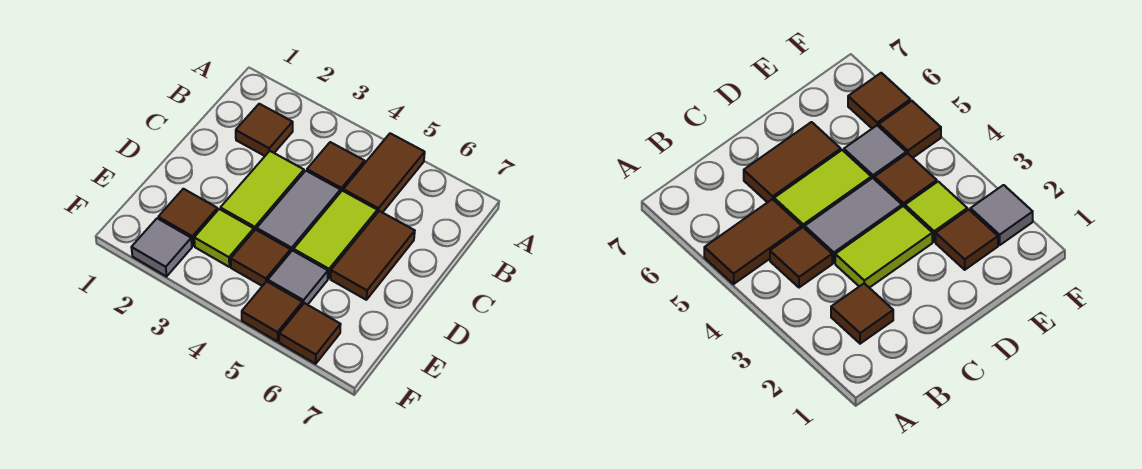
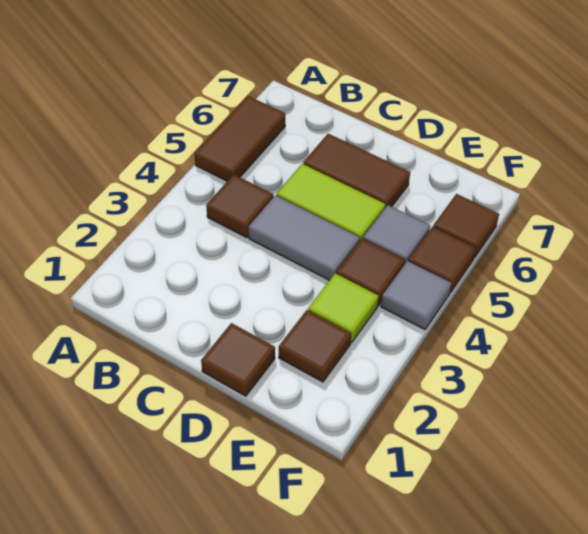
brown tile A5:B5 level 1 -> brown tile A5:A6 level 1
brown tile B2 level 1 -> brown tile D1 level 1
lime tile C3:D3 level 1 -> none
grey tile F2 level 1 -> grey tile F4 level 1

